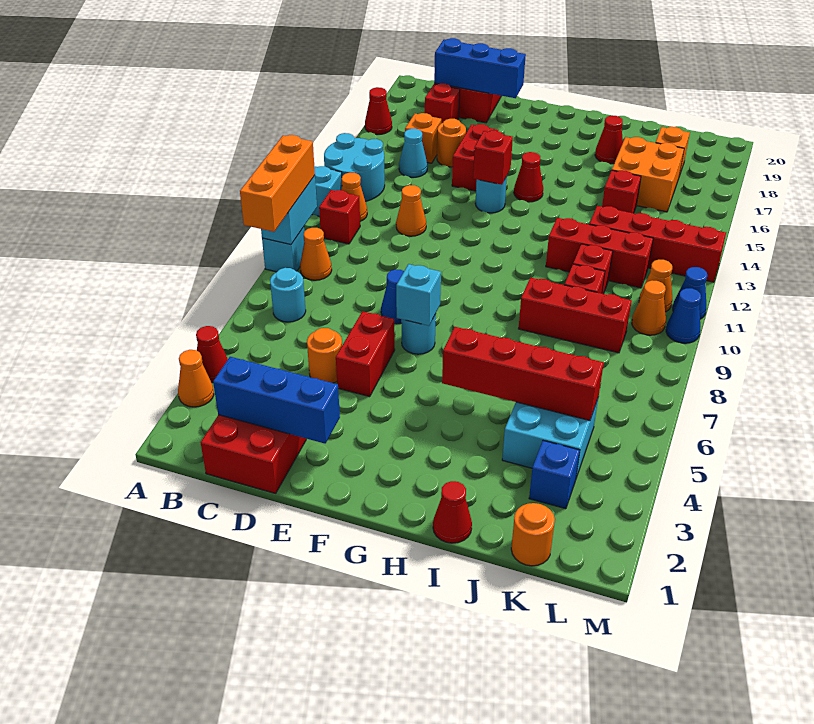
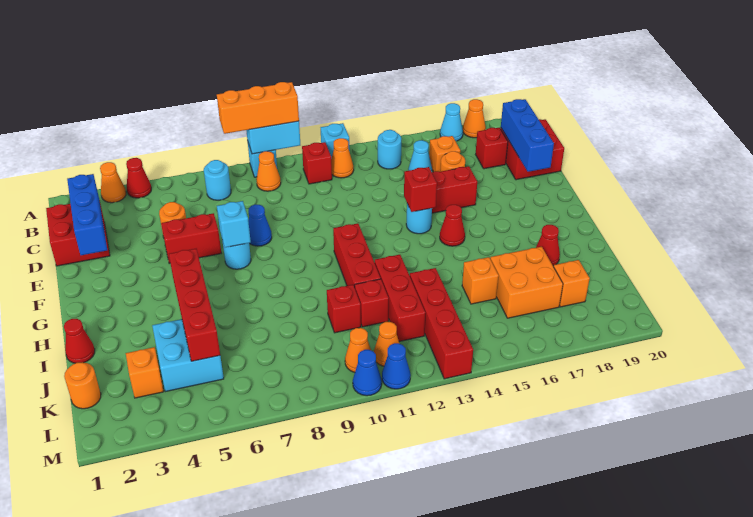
cyan round brick A13:B14 level 1 -> cyan round brick B14 level 1
red cone A17 level 1 -> cyan cone A17 level 1
orange cone D12 level 1 -> orange cone A18 level 1
red brick I9:K9 level 1 -> red brick G11:I11 level 1
red brick J15 level 1 -> orange brick J15 level 1
blue brick K3 level 1 -> orange brick K3 level 1

